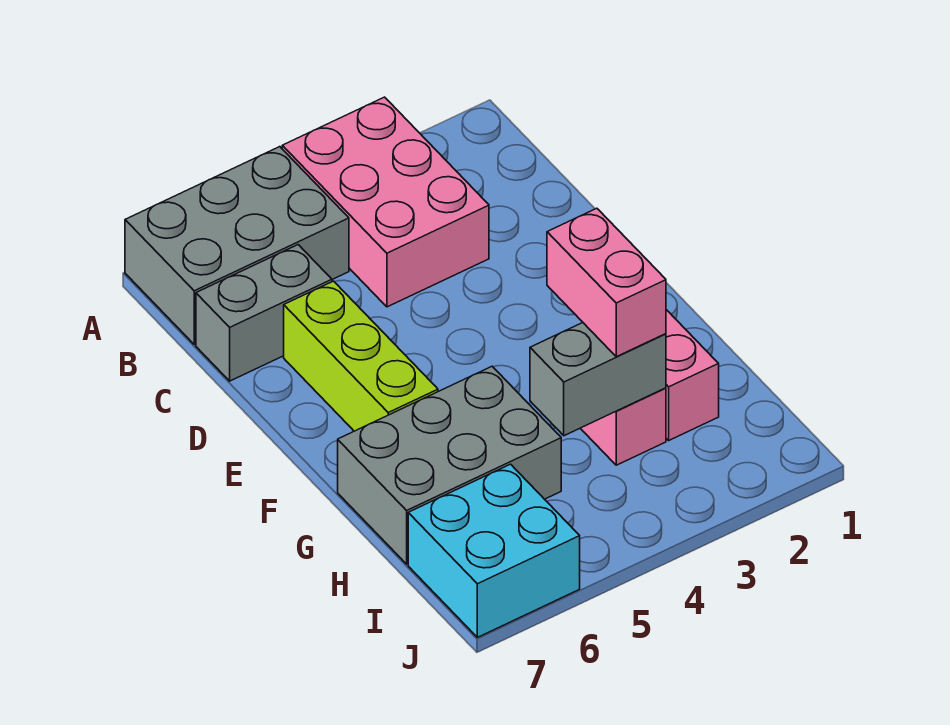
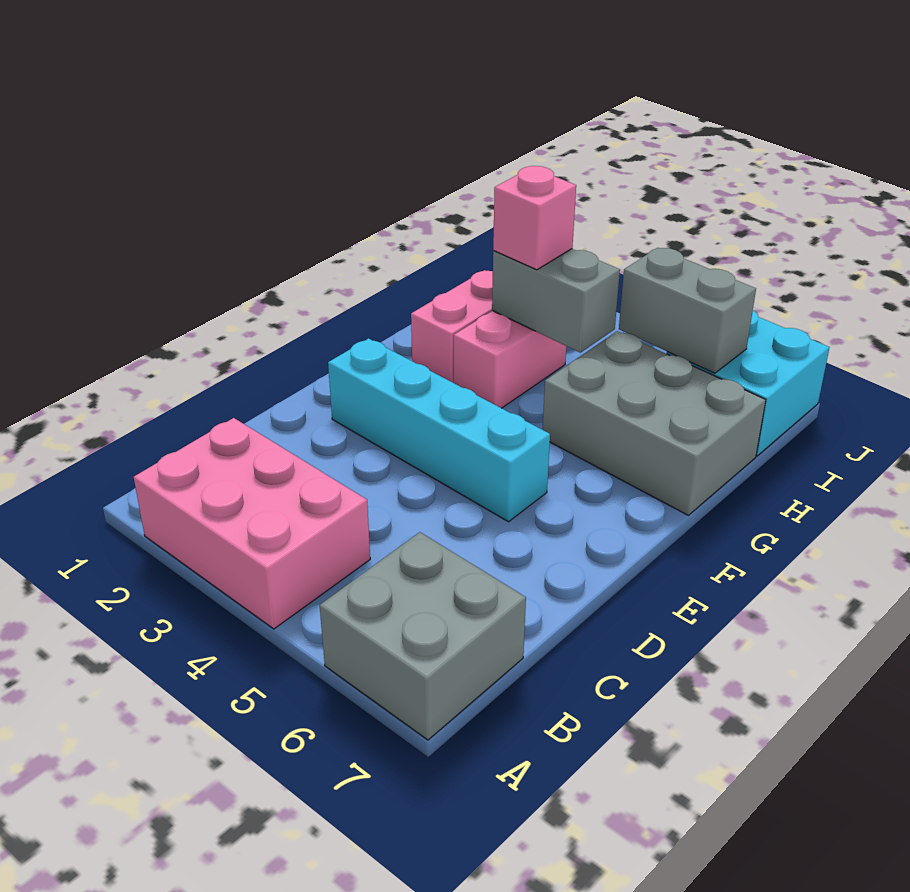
pink brick A3:C4 level 1 -> pink brick A2:B4 level 1
grey brick A5:B7 level 1 -> grey brick A6:B7 level 1
grey brick C6:C7 level 1 -> grey brick I5:I6 level 2
lime brick D6:F6 level 1 -> none
none -> cyan brick E2:E5 level 1
pink brick G3:H3 level 3 -> pink brick H3 level 3

